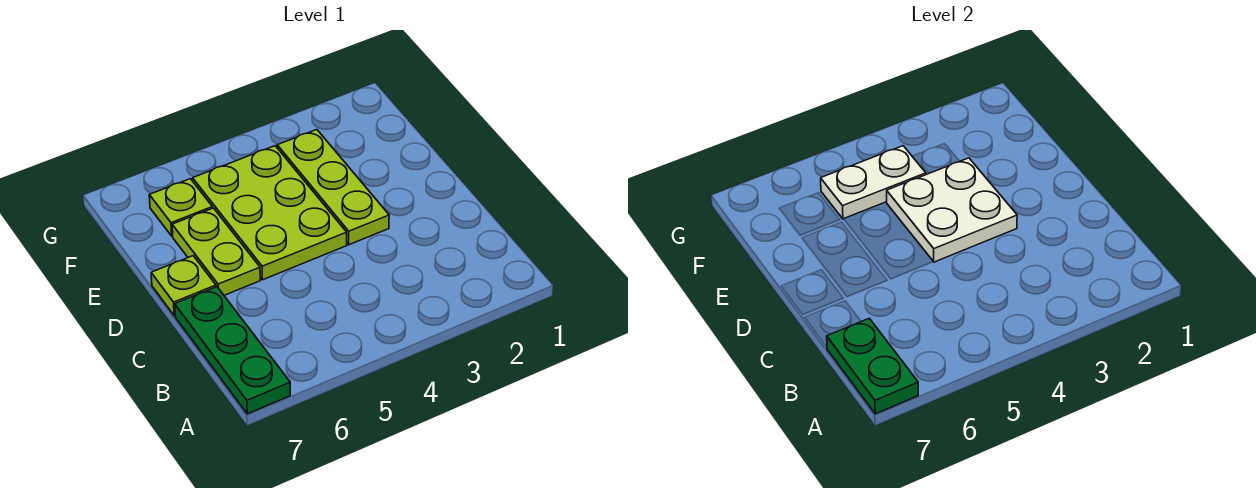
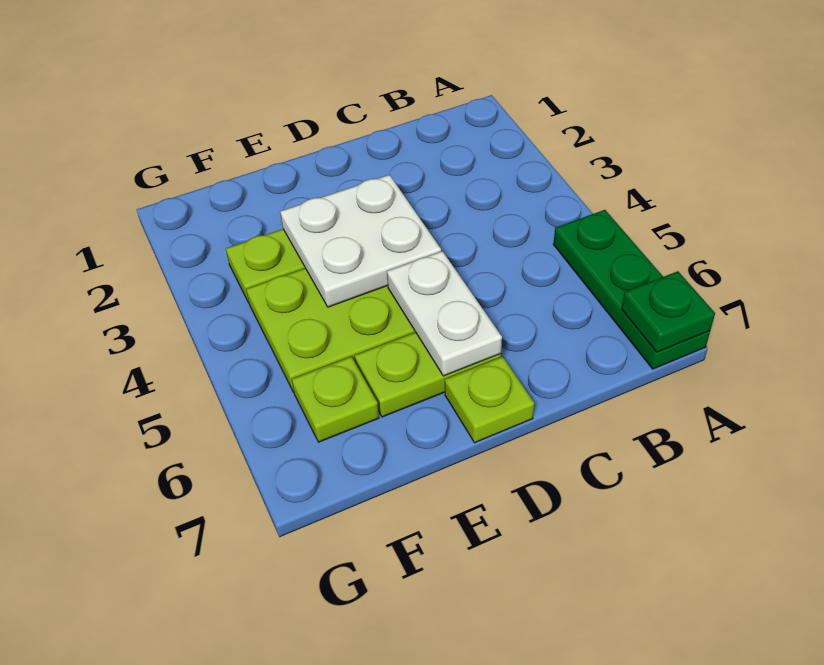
green plate A7:C7 level 1 -> green plate A5:A7 level 1
green plate A7:B7 level 2 -> green plate A7 level 2
white plate F4:F5 level 2 -> white plate D5:D6 level 2

